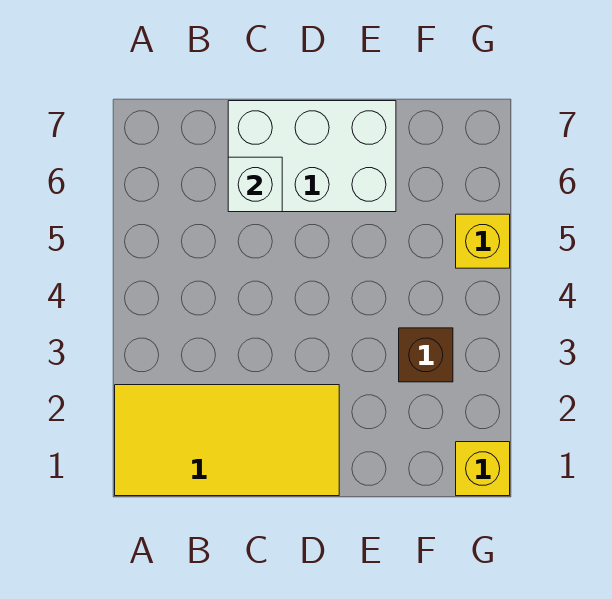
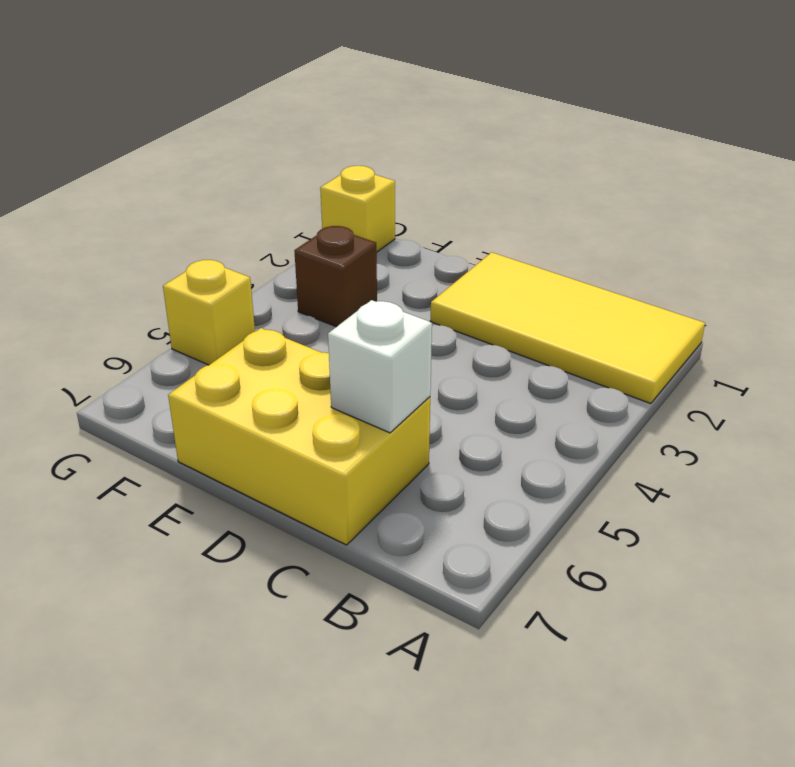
white brick C6:E7 level 1 -> yellow brick C6:E7 level 1

